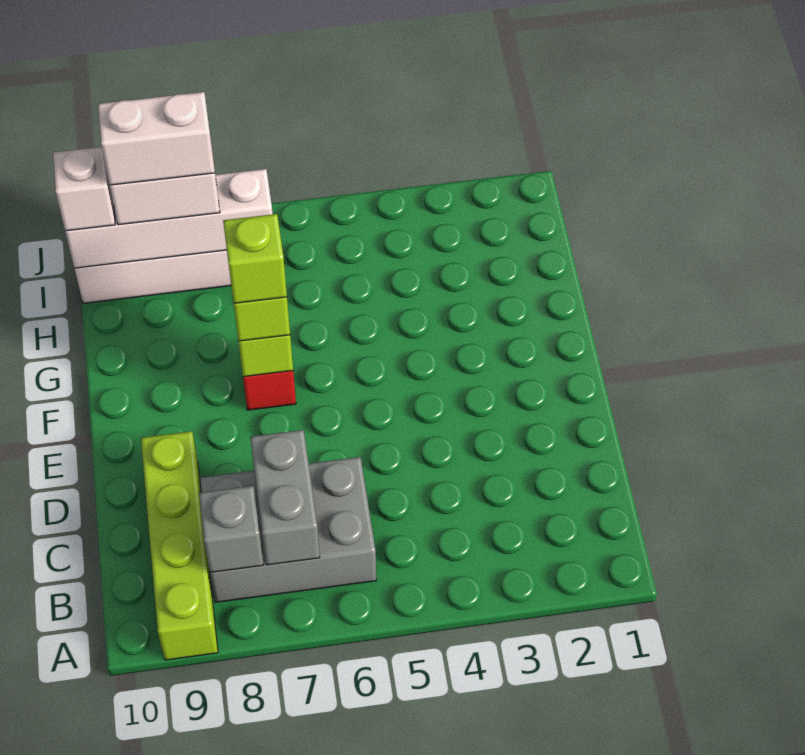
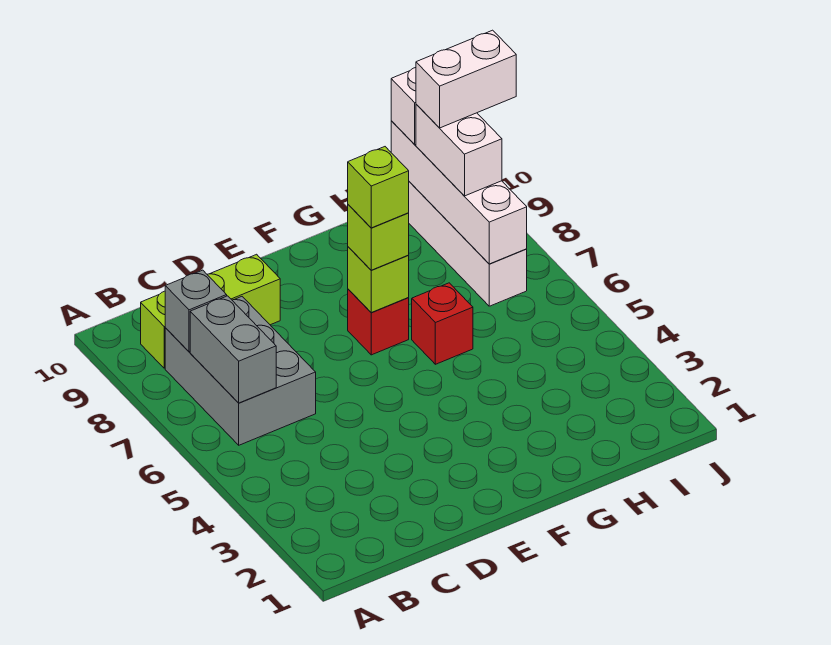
lime brick A9:D9 level 1 -> lime brick B9:D9 level 1
grey brick B7:C7 level 2 -> grey brick B6:B7 level 2
none -> red brick G6 level 1
white brick I8:I9 level 4 -> white brick I9:J9 level 4

